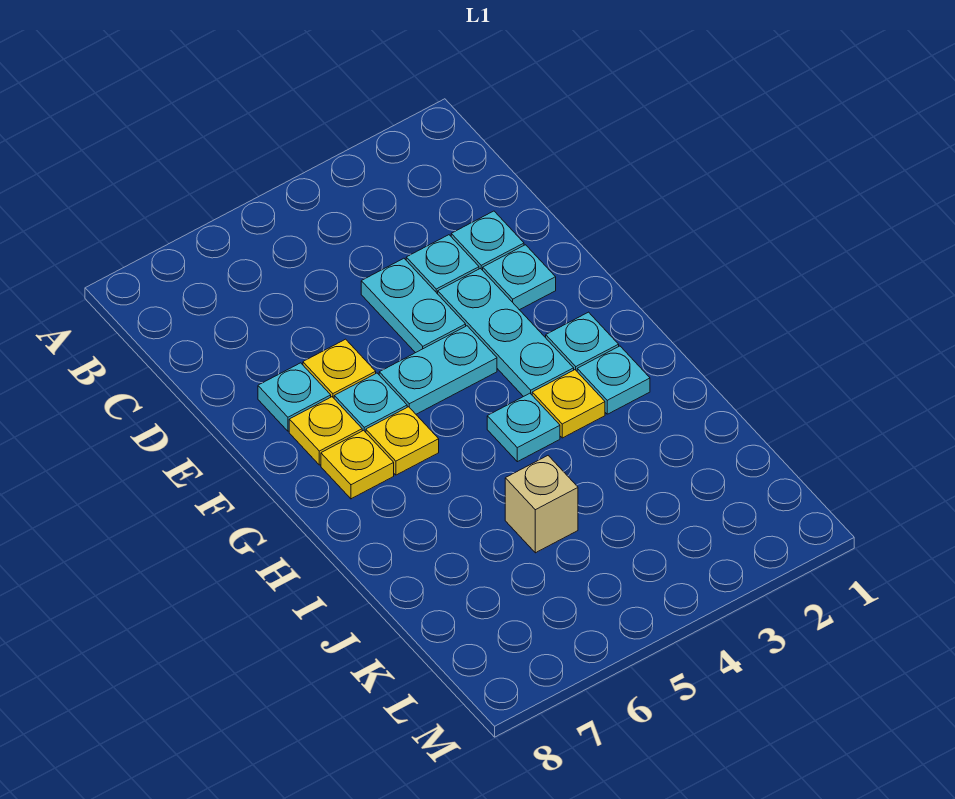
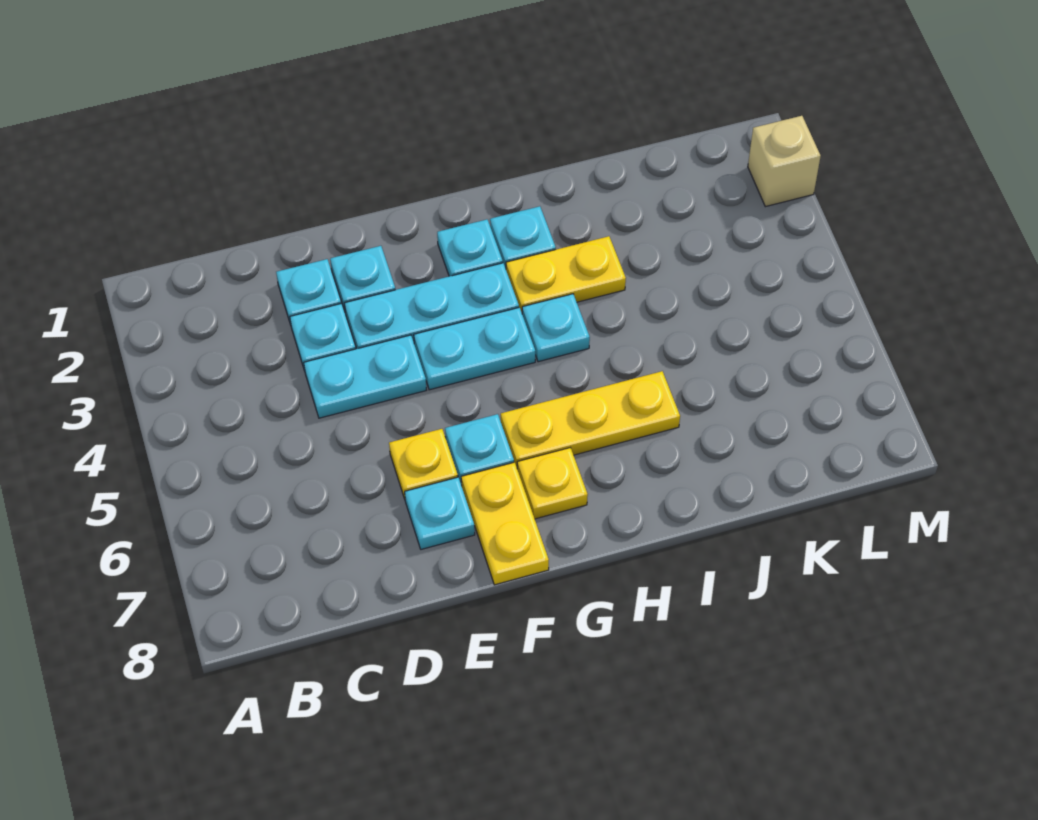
cyan plate F4:F5 level 1 -> cyan plate F4:G4 level 1
yellow plate F7 level 1 -> yellow plate F7:F8 level 1
yellow plate G6 level 1 -> yellow plate G6:I6 level 1
yellow plate H3 level 1 -> yellow plate H3:I3 level 1
tan brick J5 level 1 -> tan brick M2 level 1

